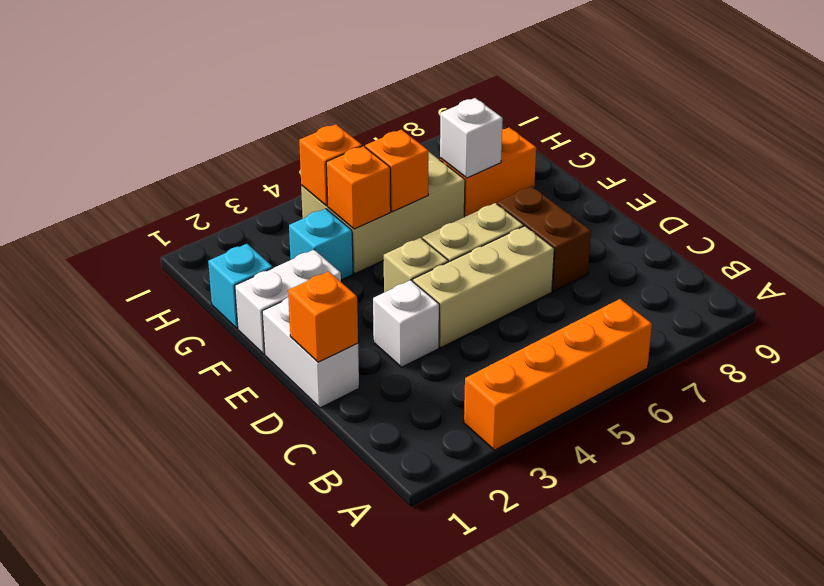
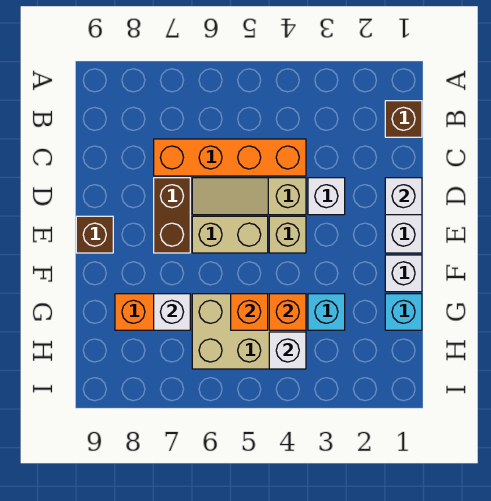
orange brick A3:A6 level 1 -> orange brick C4:C7 level 1
none -> brown brick B1 level 1
orange brick D1 level 2 -> white brick D1 level 2
tan brick D4:D6 level 1 -> tan slope D4:D6 level 1 top 4
none -> brown brick E9 level 1
white brick F1:F2 level 1 -> white brick F1 level 1
orange brick H4 level 2 -> white brick H4 level 2

